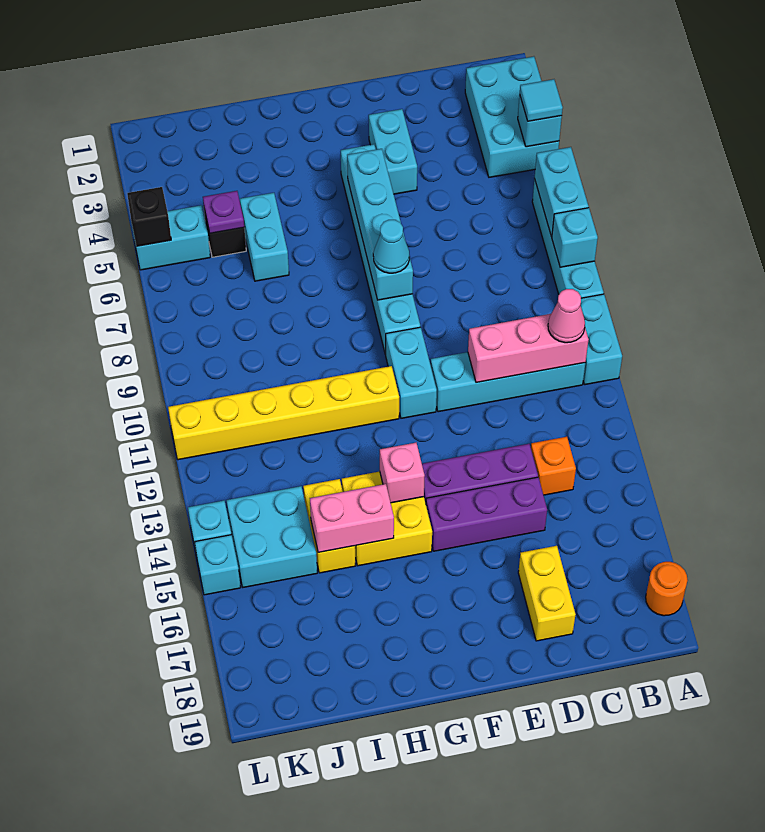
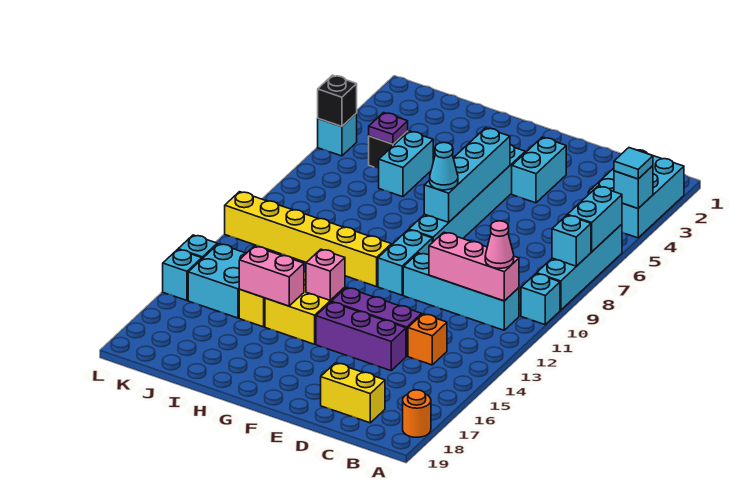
cyan brick A10:A11 level 1 -> cyan brick A10 level 1
yellow brick D17:D18 level 1 -> yellow brick C18:D18 level 1
cyan brick K5:L5 level 1 -> cyan brick L5 level 1

